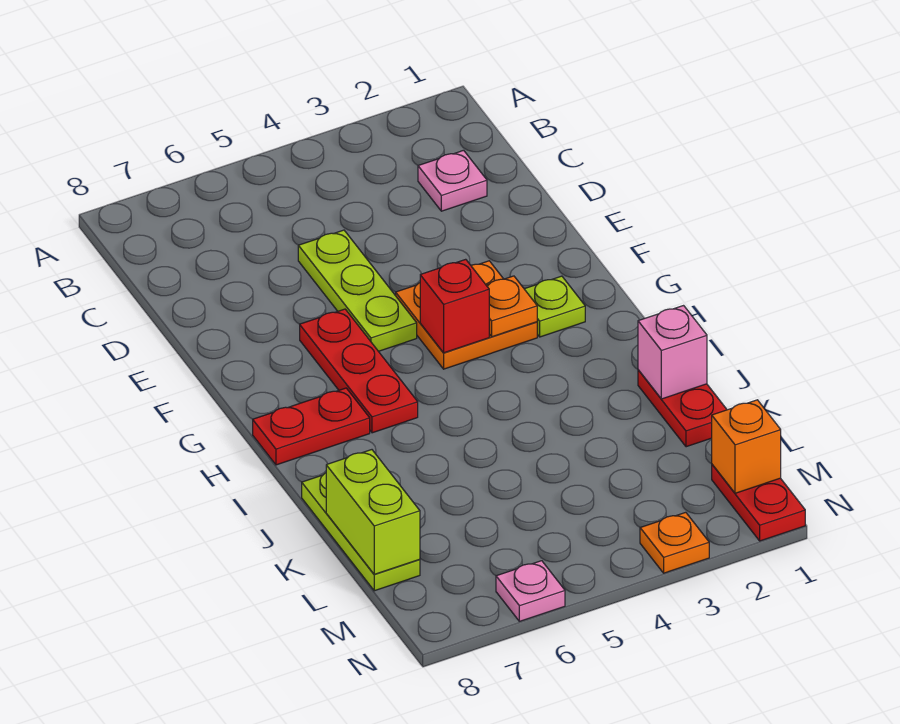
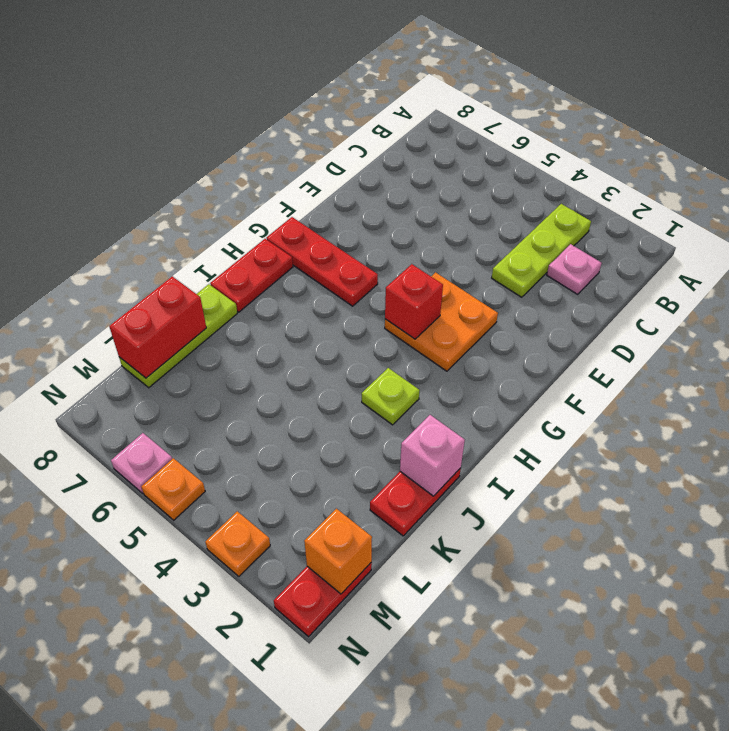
lime plate D5:F5 level 1 -> lime plate B3:D3 level 1
red plate F6:H6 level 1 -> red plate G6:G8 level 1
lime plate G2 level 1 -> lime plate I3 level 1
orange plate G3 level 2 -> orange plate N5 level 1
red plate H7:H8 level 1 -> red plate H8:I8 level 1
lime brick K8:L8 level 2 -> red brick K8:L8 level 2

